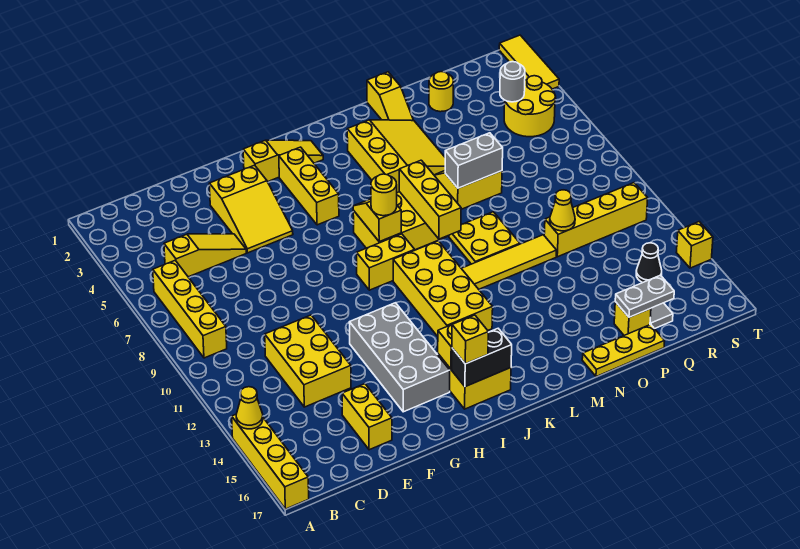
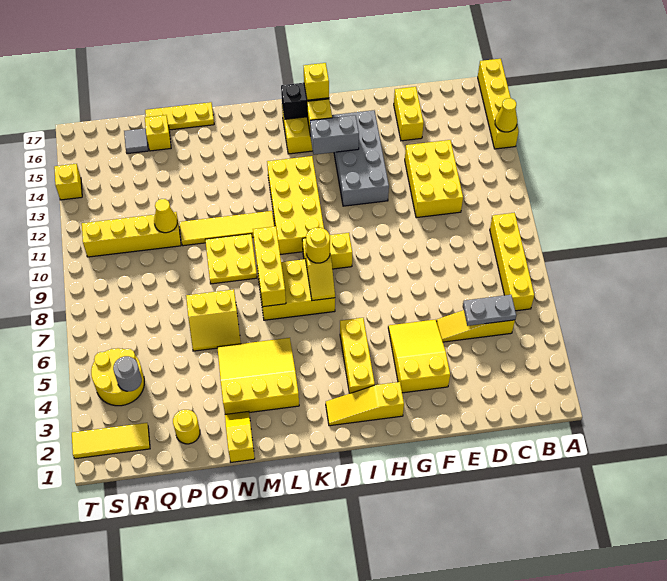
yellow slope L3:N5 level 1 top L -> yellow slope L3:N5 level 1 top 3
grey brick N7:O7 level 2 -> grey brick H14:I14 level 2
grey plate P16:Q16 level 2 -> grey plate C5:D5 level 2
black cone R14 level 1 -> none
yellow tile T1:T3 level 1 -> yellow tile R2:T2 level 1

